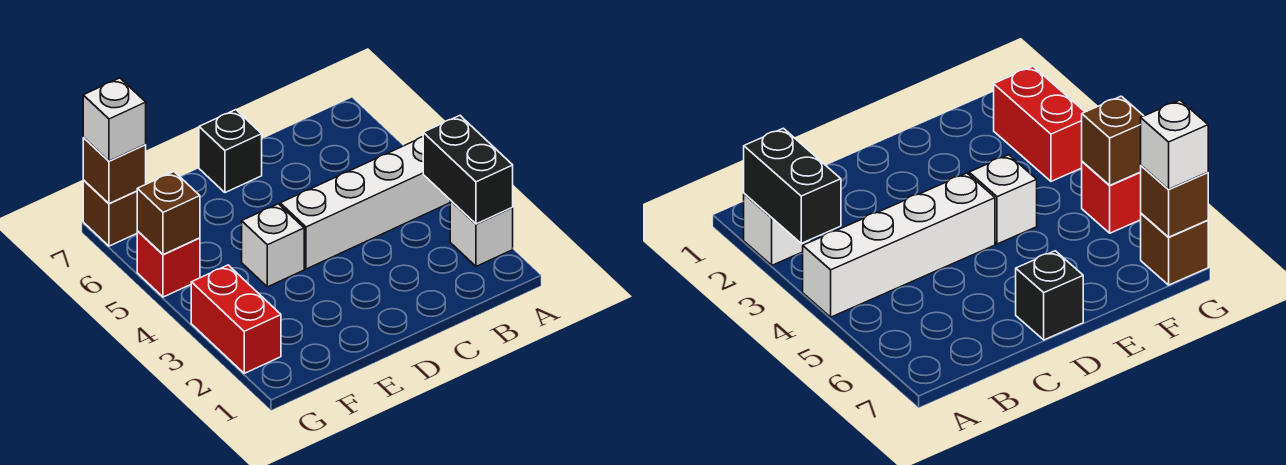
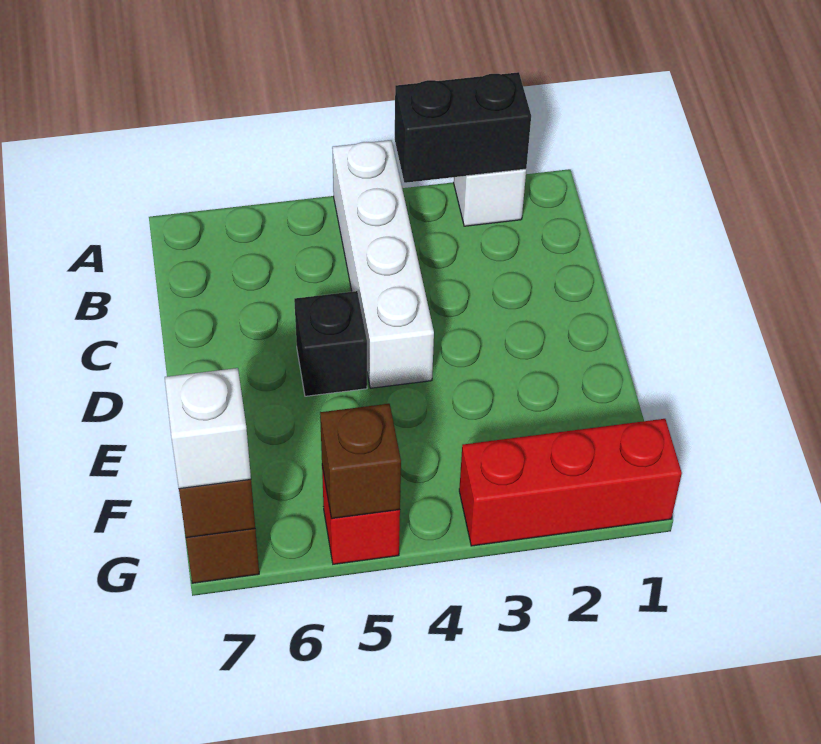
black brick D7 level 1 -> black brick D5 level 1
white brick E4 level 1 -> none
red brick G2:G3 level 1 -> red brick G1:G3 level 1

